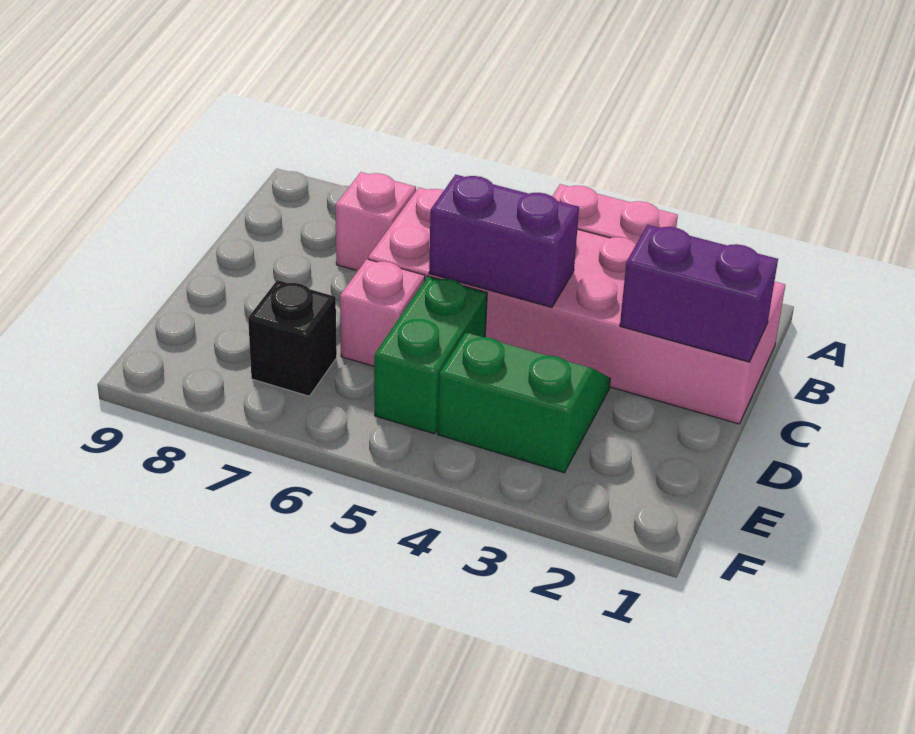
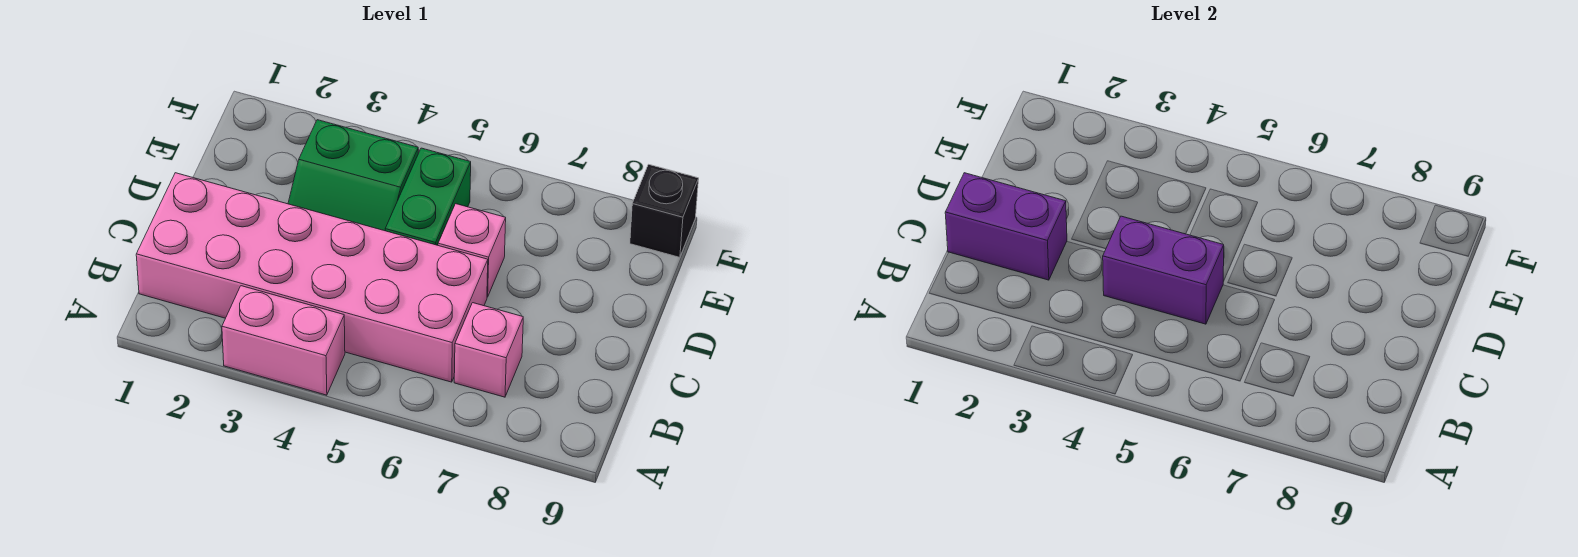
black brick E7 level 1 -> black brick F9 level 1

